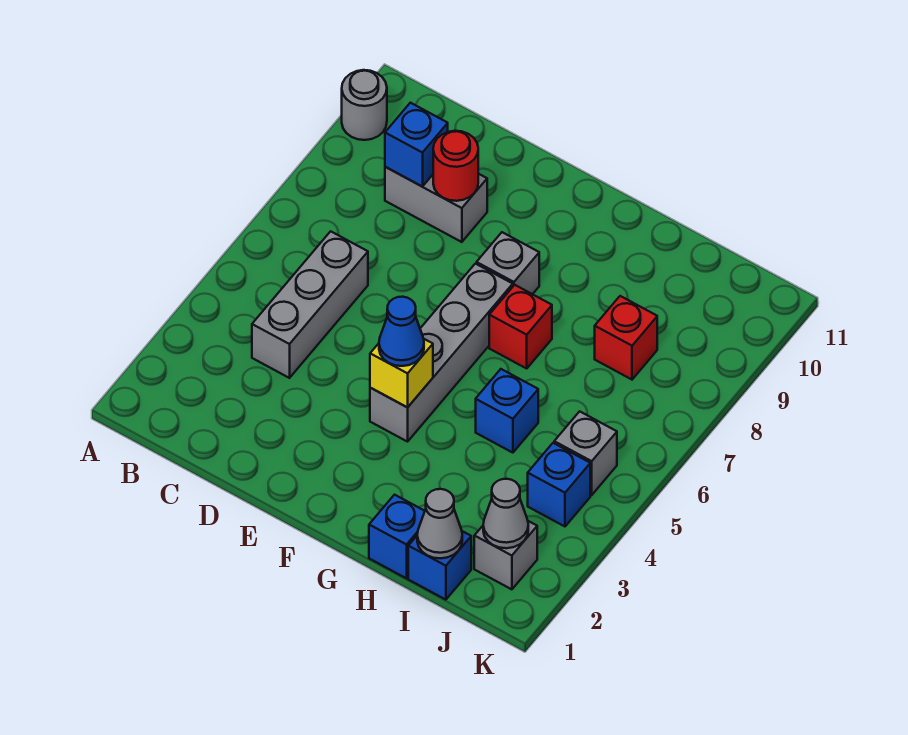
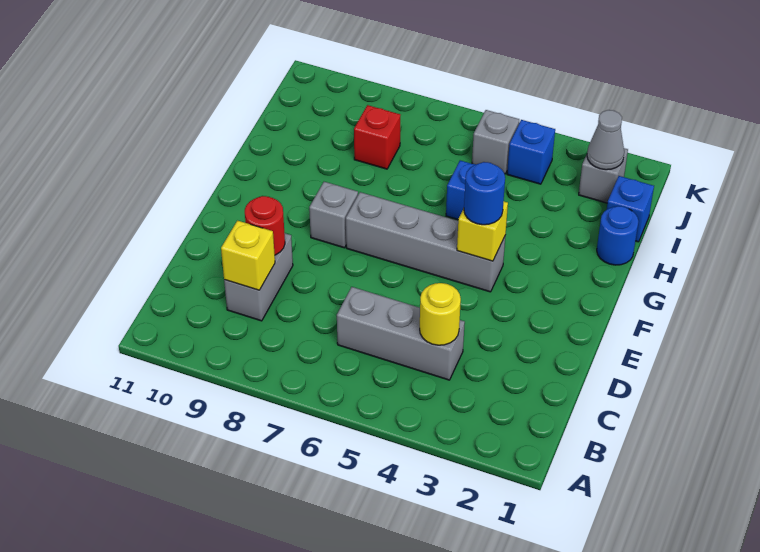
grey round brick A10 level 1 -> none
none -> yellow round brick C4 level 2
blue brick C9 level 2 -> yellow brick C9 level 2
blue cone F4 level 3 -> blue round brick F4 level 3
red brick G7 level 1 -> none
blue brick H1 level 1 -> blue round brick H1 level 1
grey cone I1 level 2 -> none

